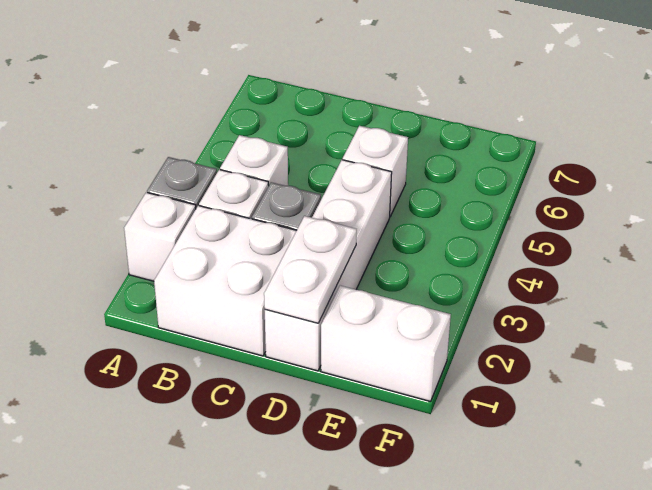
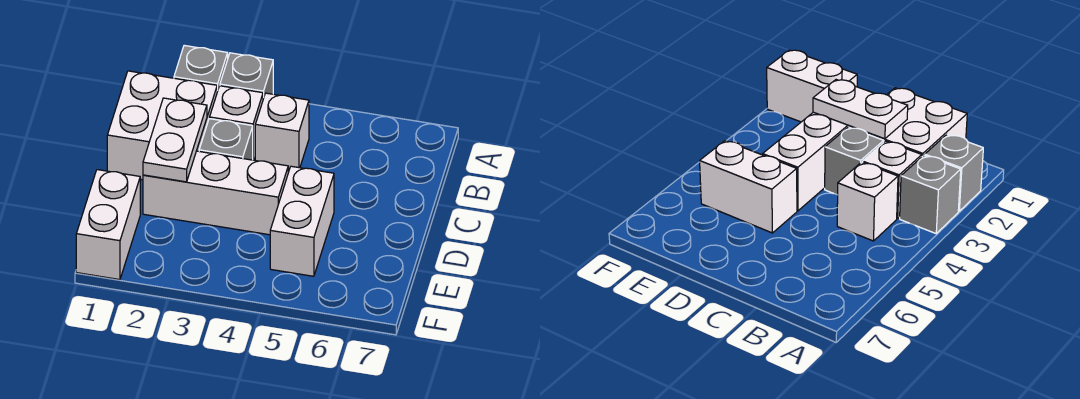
white brick A2 level 1 -> grey brick A2 level 1
white brick D1:D4 level 1 -> white brick D2:D4 level 1
white plate D1:D2 level 2 -> white plate C2:D2 level 2
white brick D5 level 1 -> white brick D5:E5 level 1

